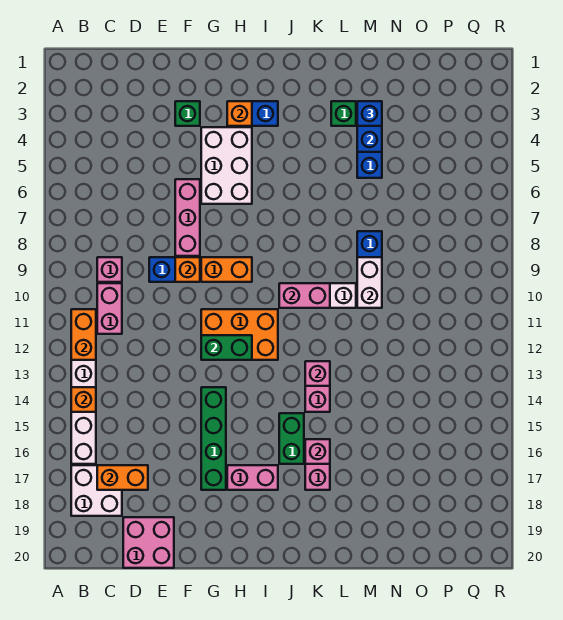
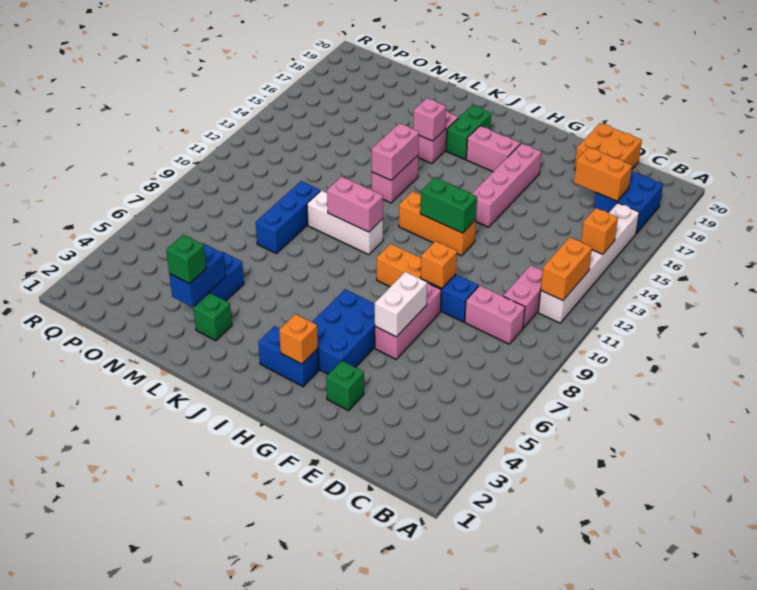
white brick B17:C18 level 1 -> blue brick B17:C18 level 1
pink brick C9 level 1 -> pink brick C9:D9 level 1
pink brick D19:E20 level 1 -> orange brick D19:E20 level 1
white brick G4:H6 level 1 -> blue brick G4:H6 level 1
orange brick G11:I12 level 1 -> orange brick G12:I12 level 1
green brick G14:G17 level 1 -> pink brick G14:G17 level 1
green brick J15:J16 level 1 -> green brick J17:J18 level 1
pink brick K13 level 2 -> pink brick K13:K14 level 2
blue brick M3 level 3 -> green brick M3 level 3
white brick M9:M10 level 2 -> white brick F6:F7 level 2

